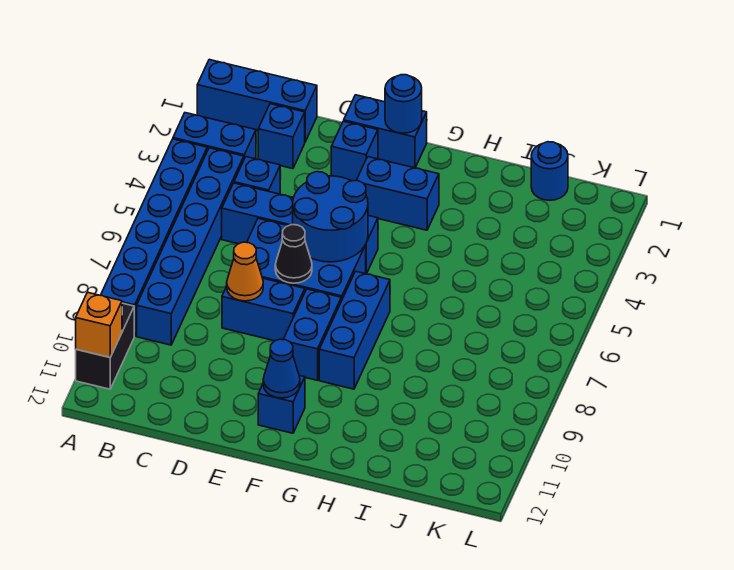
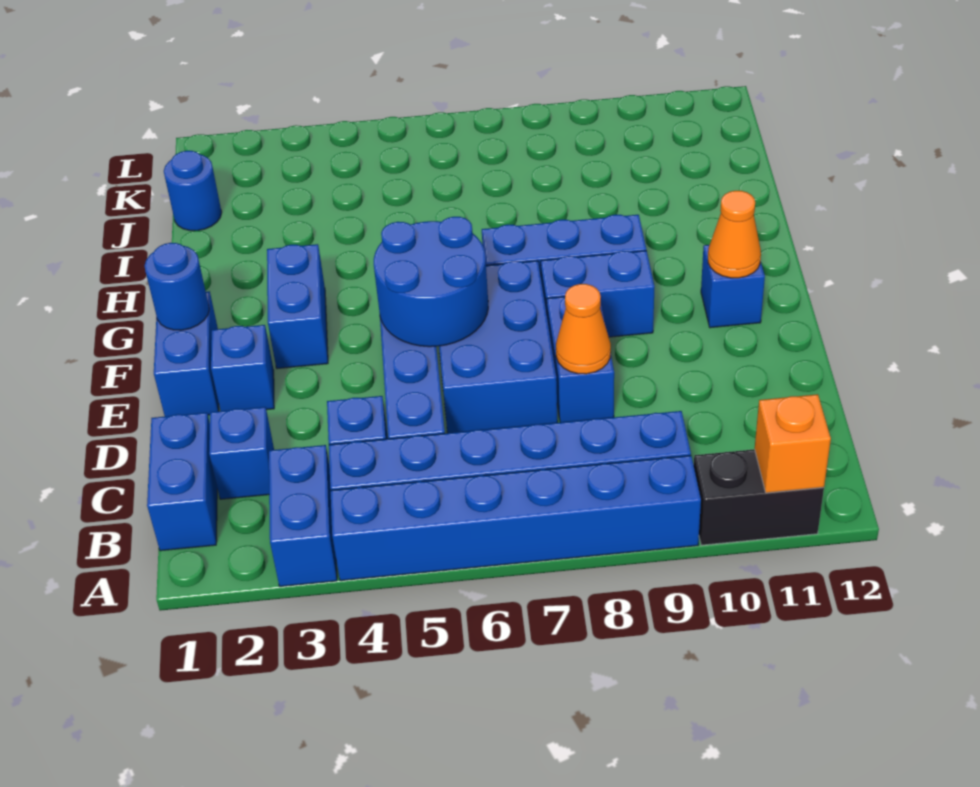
blue brick A1:C1 level 1 -> blue brick B1:C1 level 1
black cone E7 level 2 -> none
blue cone F11 level 2 -> orange cone F11 level 2

